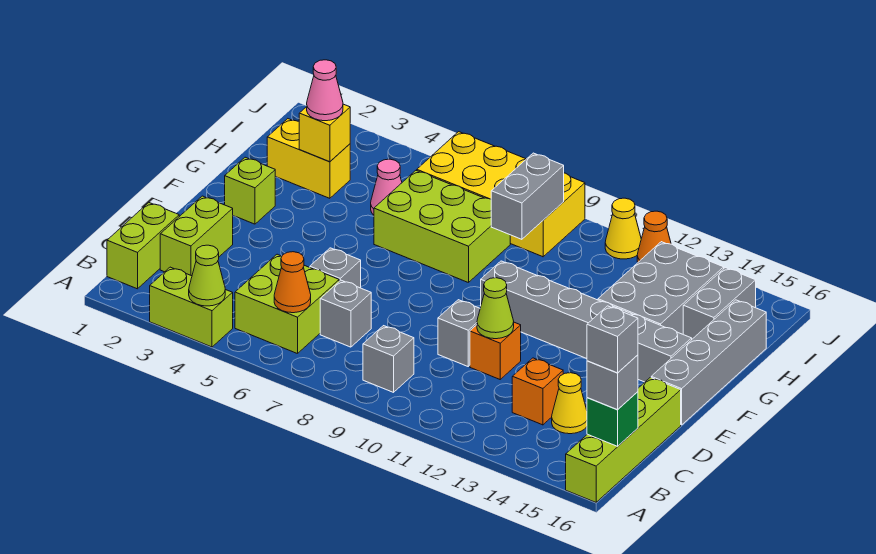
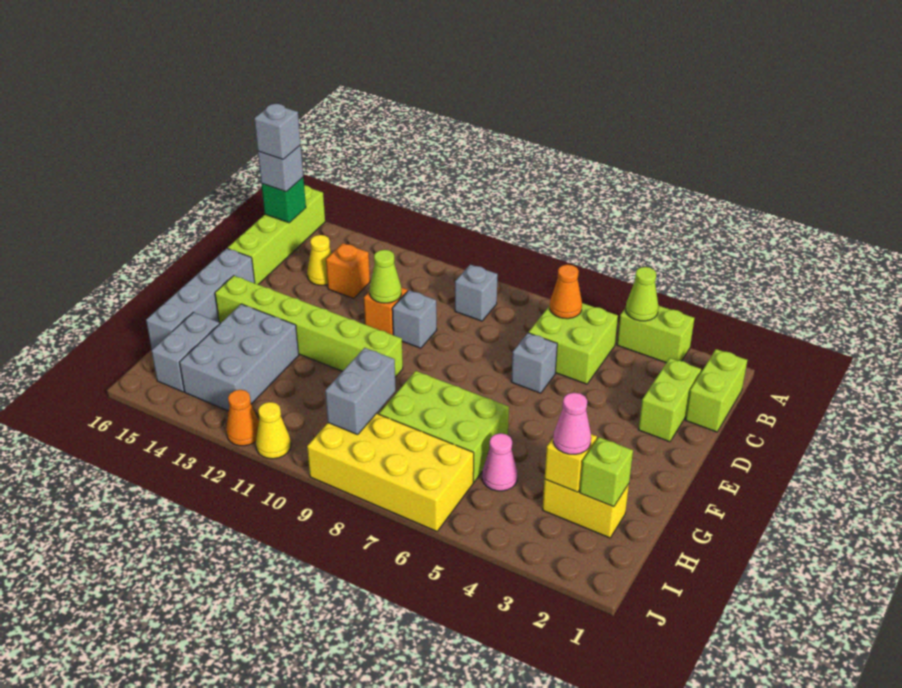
grey brick C7 level 1 -> none
lime brick F2 level 1 -> lime brick H2 level 2
grey brick F10:F15 level 1 -> lime brick F10:F15 level 1

